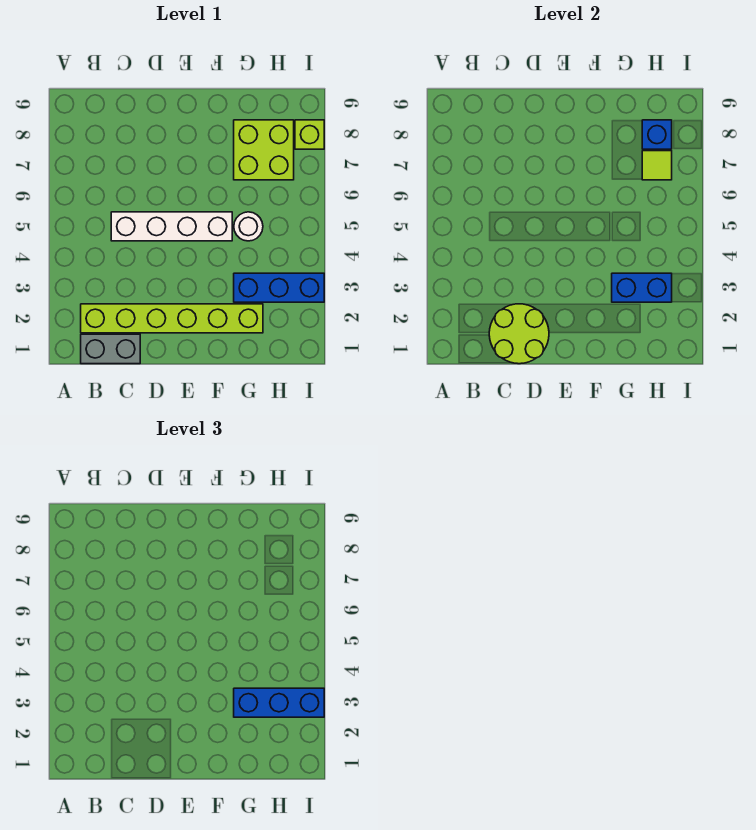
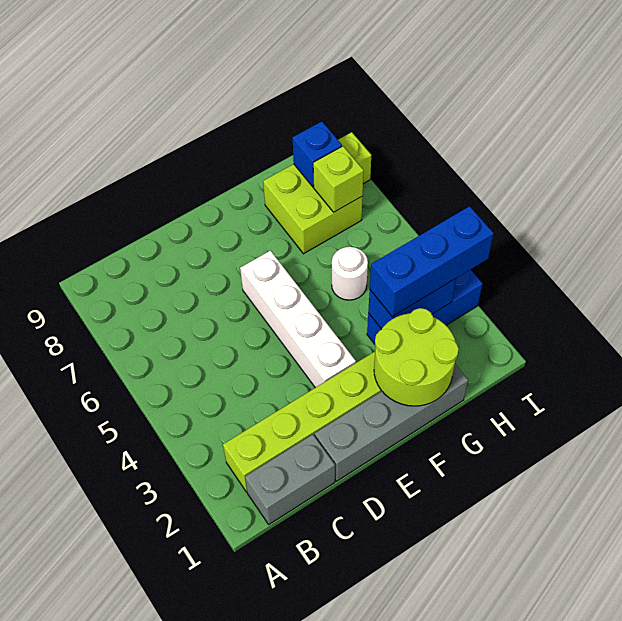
lime round brick C1:D2 level 2 -> lime round brick F1:G2 level 2
white brick C5:F5 level 1 -> white brick E3:E6 level 1
none -> grey brick D1:G1 level 1
lime tile H7 level 2 -> lime brick H7 level 2

